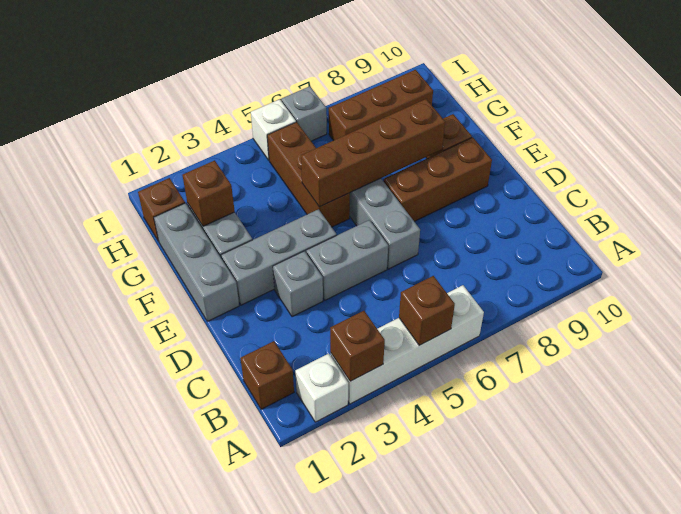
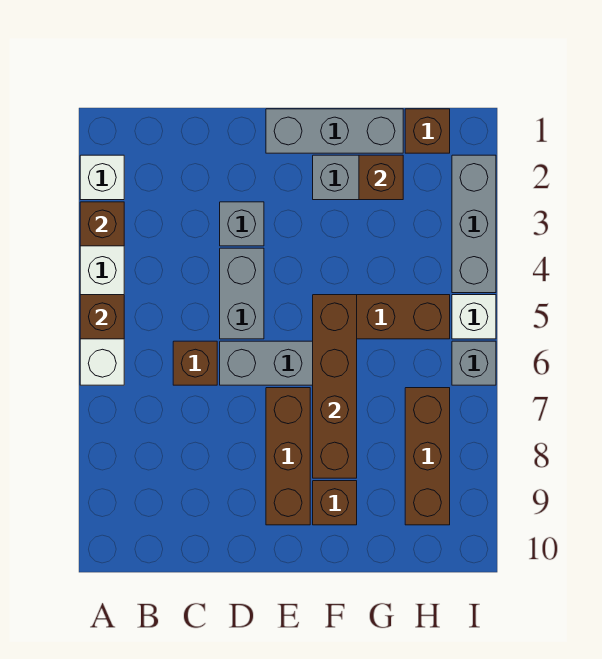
brown brick B1 level 1 -> brown brick C6 level 1
grey brick E2:E4 level 1 -> grey brick I2:I4 level 1

